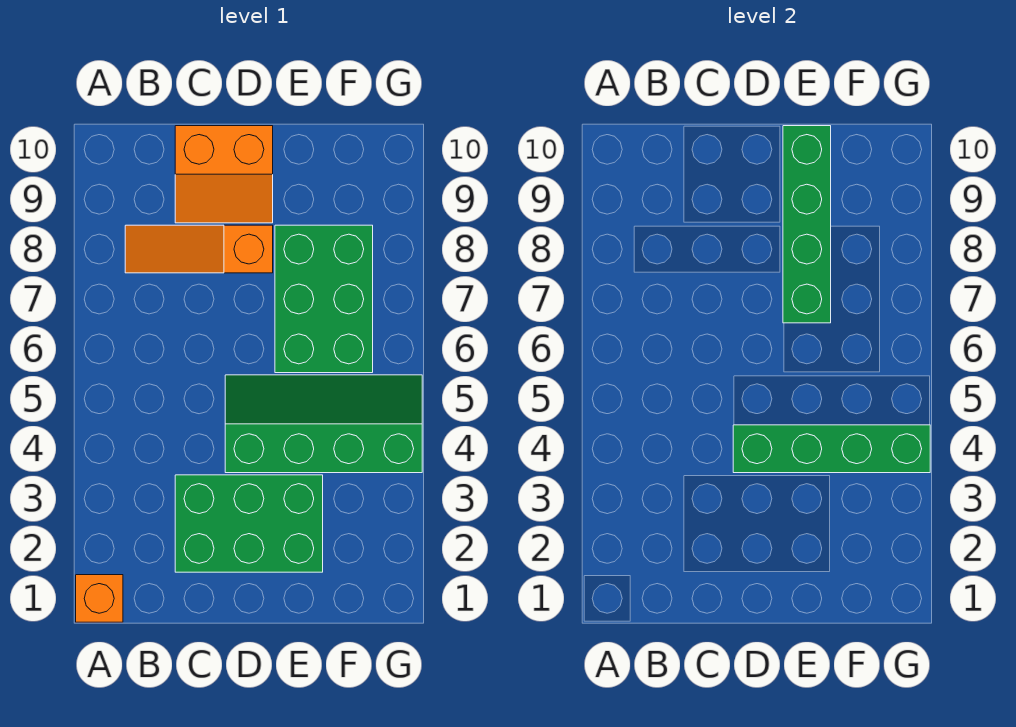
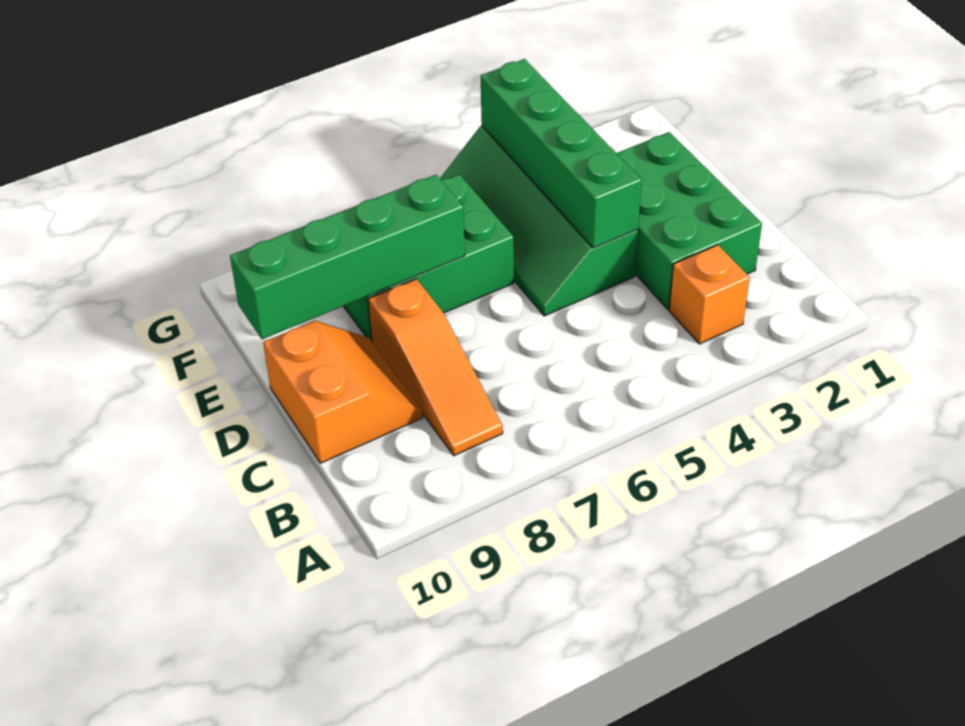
orange brick A1 level 1 -> orange brick B3 level 1

